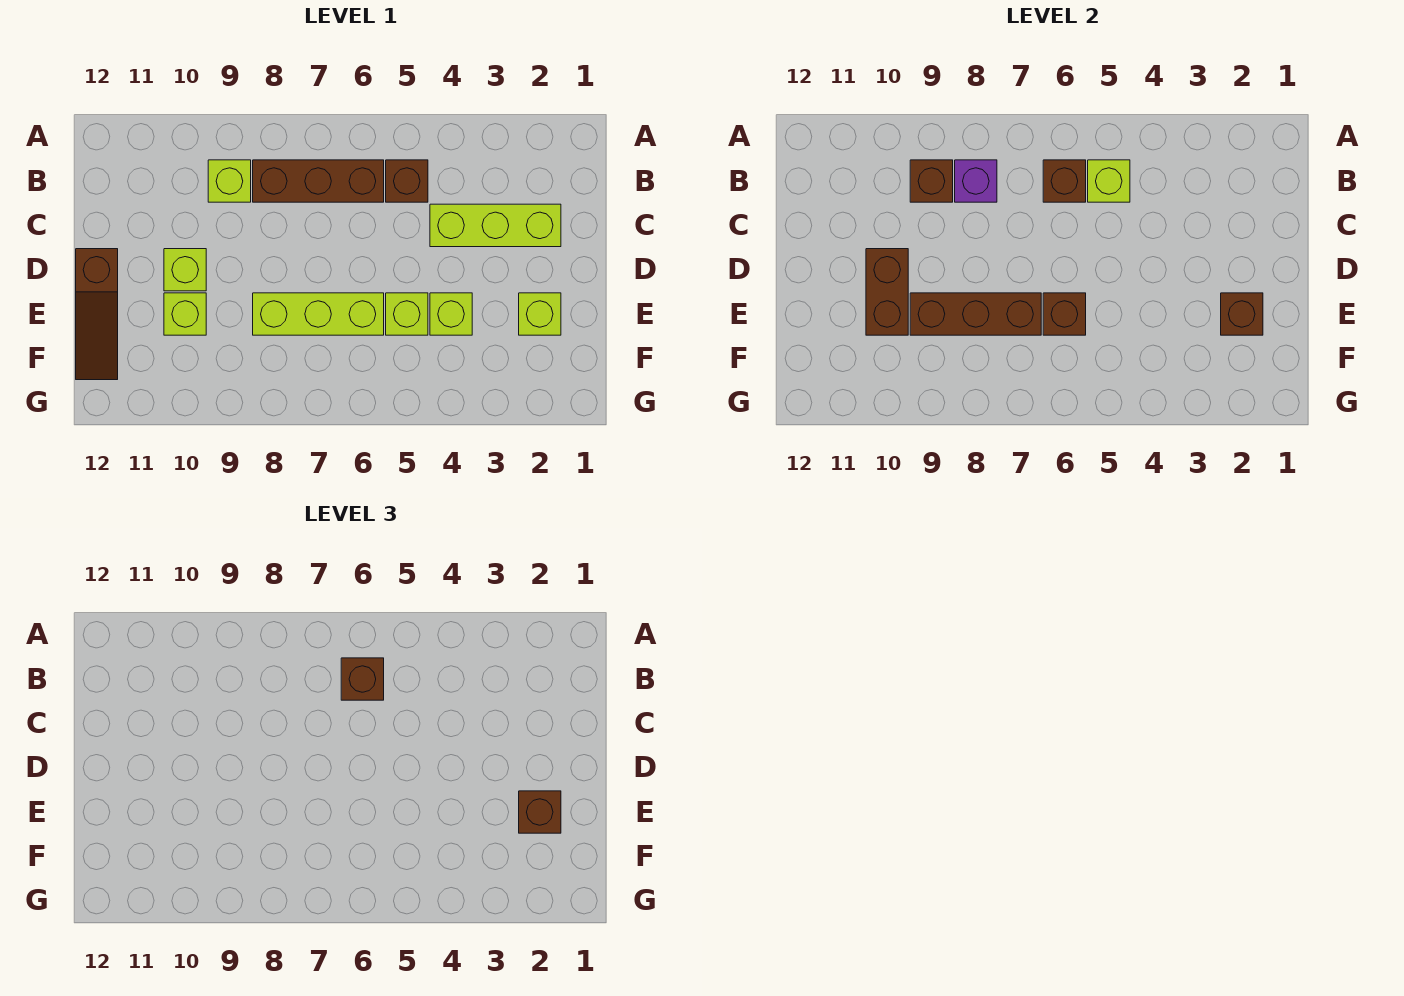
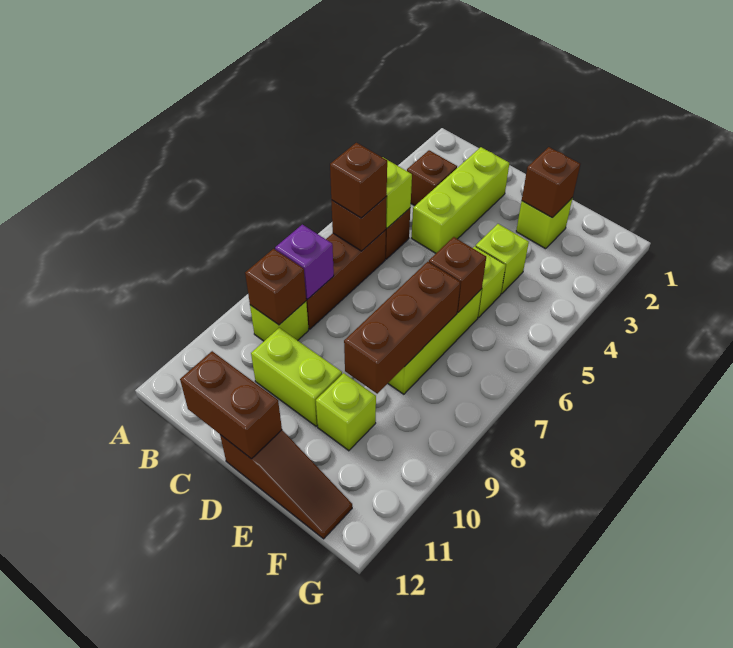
lime brick D10 level 1 -> lime brick C10:D10 level 1
brown brick D10:E10 level 2 -> brown brick C12:D12 level 2
brown brick E2 level 3 -> brown brick B3 level 1

